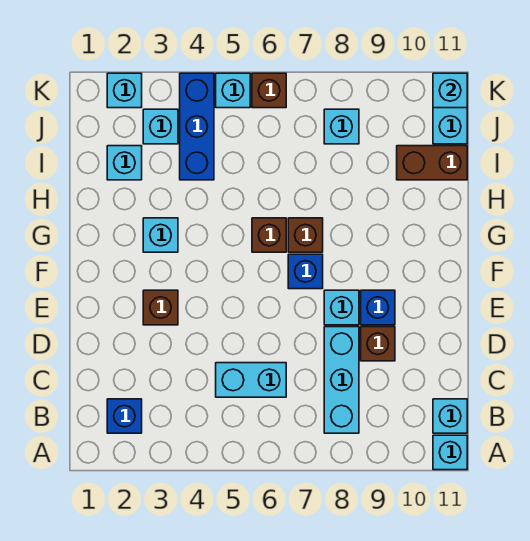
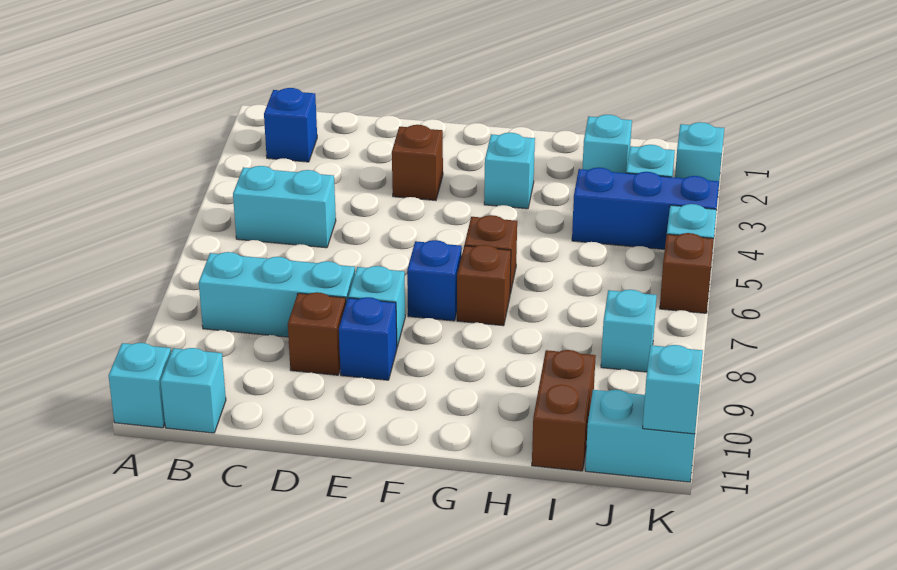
cyan brick C5:C6 level 1 -> cyan brick B5:C5 level 1

